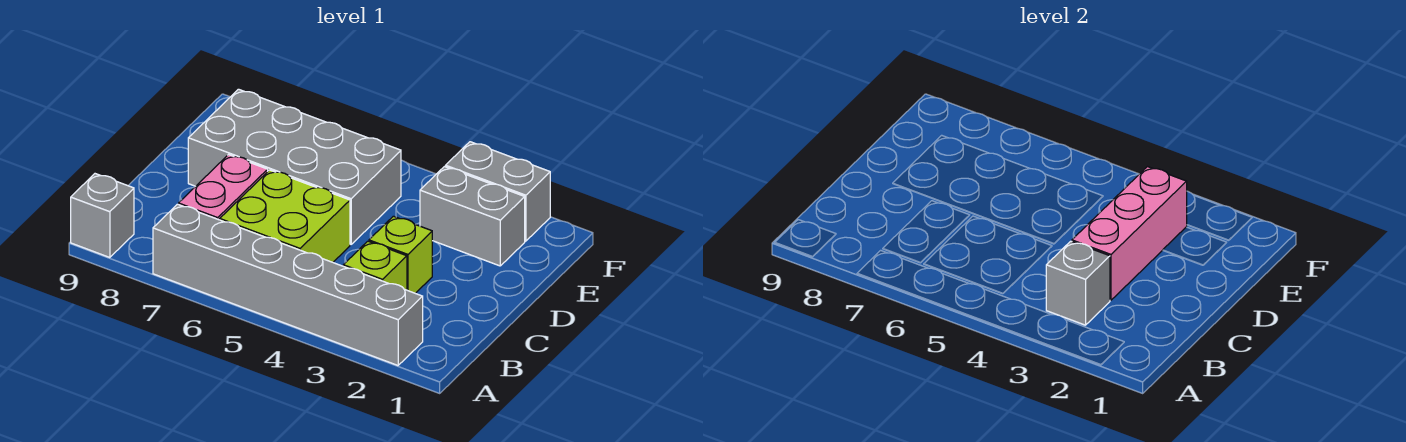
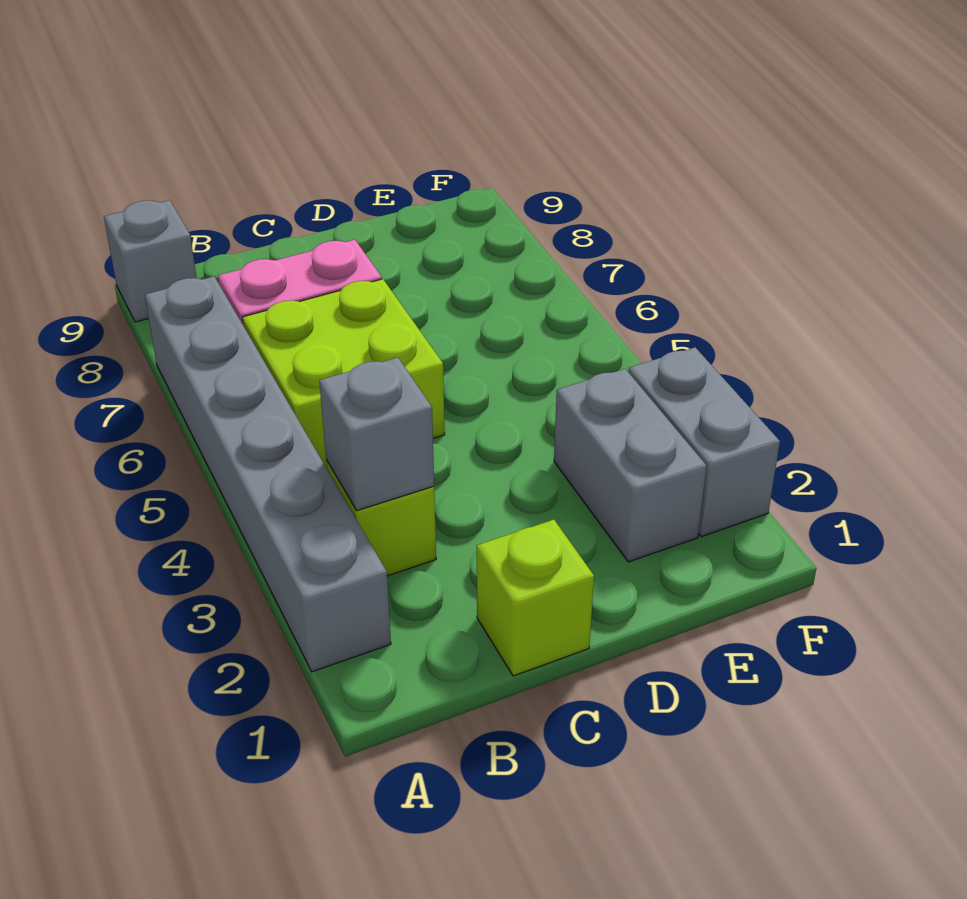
lime brick C3 level 1 -> lime brick C1 level 1
pink brick C3:E3 level 2 -> none
grey brick D5:E8 level 1 -> none

